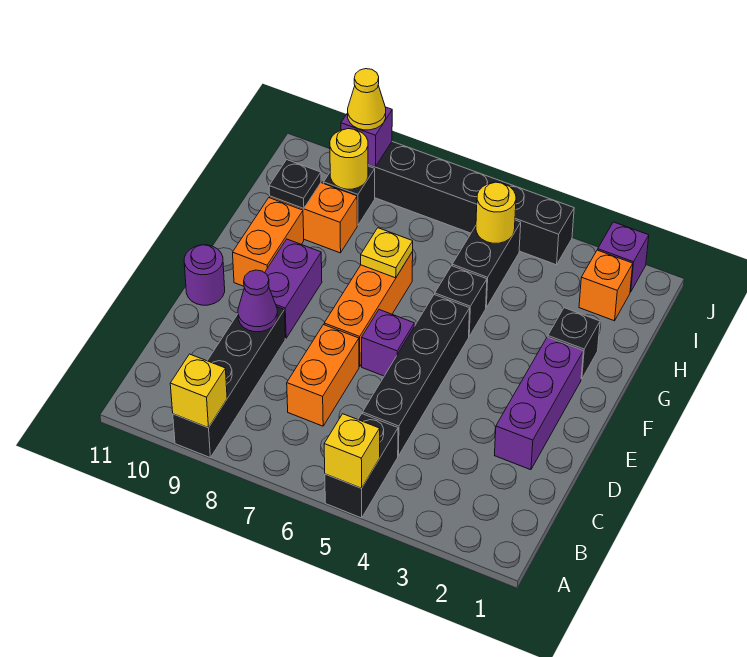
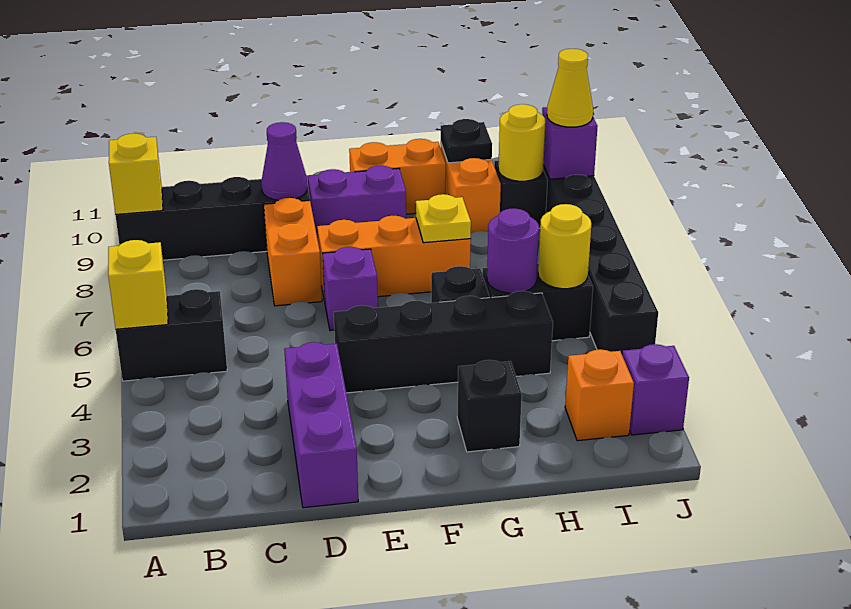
black brick C5:F5 level 1 -> black brick E4:H4 level 1
orange brick C7:D7 level 1 -> orange brick D7:D8 level 1
purple brick D2:F2 level 1 -> purple brick D1:D3 level 1
purple round brick E11 level 1 -> purple round brick H5 level 2

